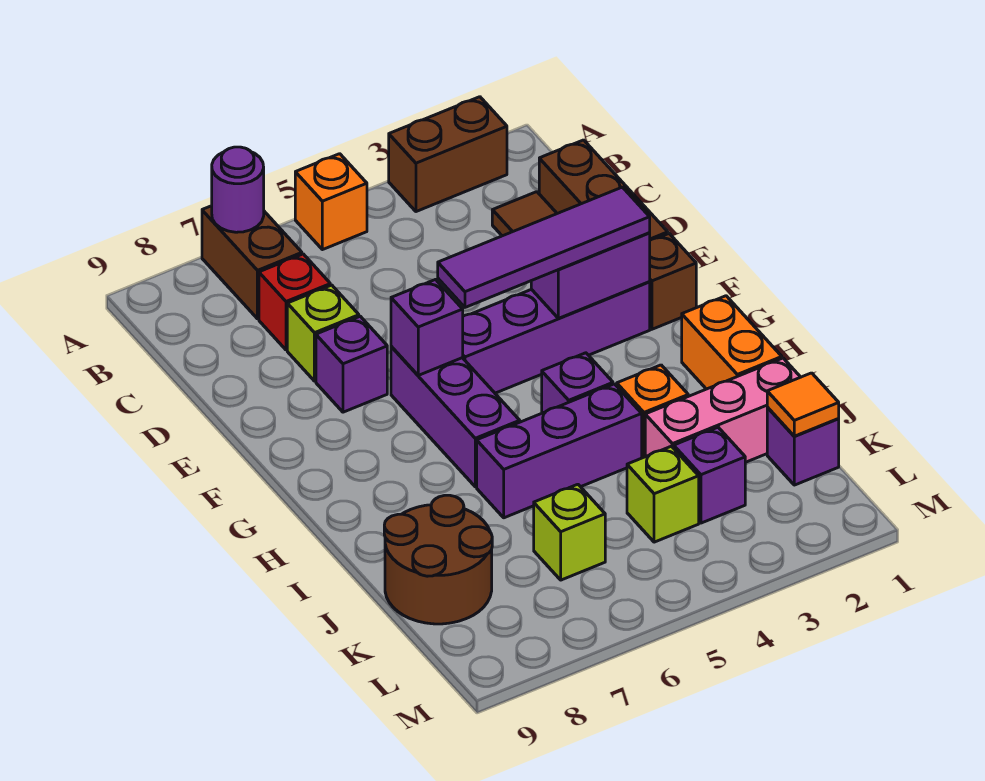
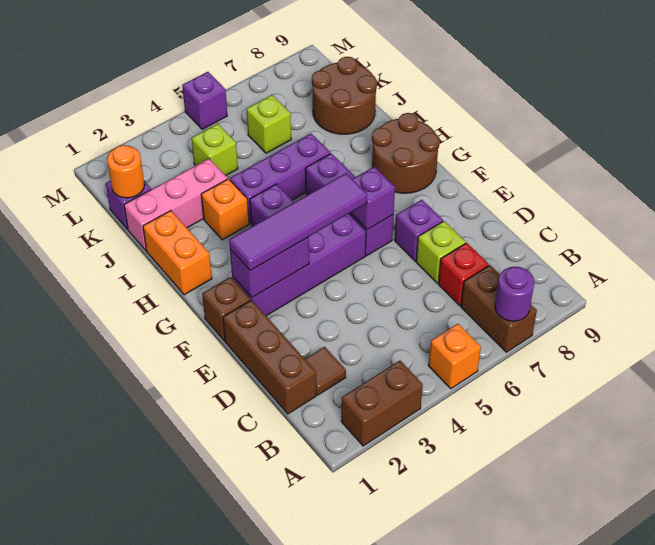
none -> brown round brick G8:H9 level 1
orange tile K1 level 2 -> orange round brick K1 level 2
purple brick K3 level 1 -> purple brick M5 level 1

